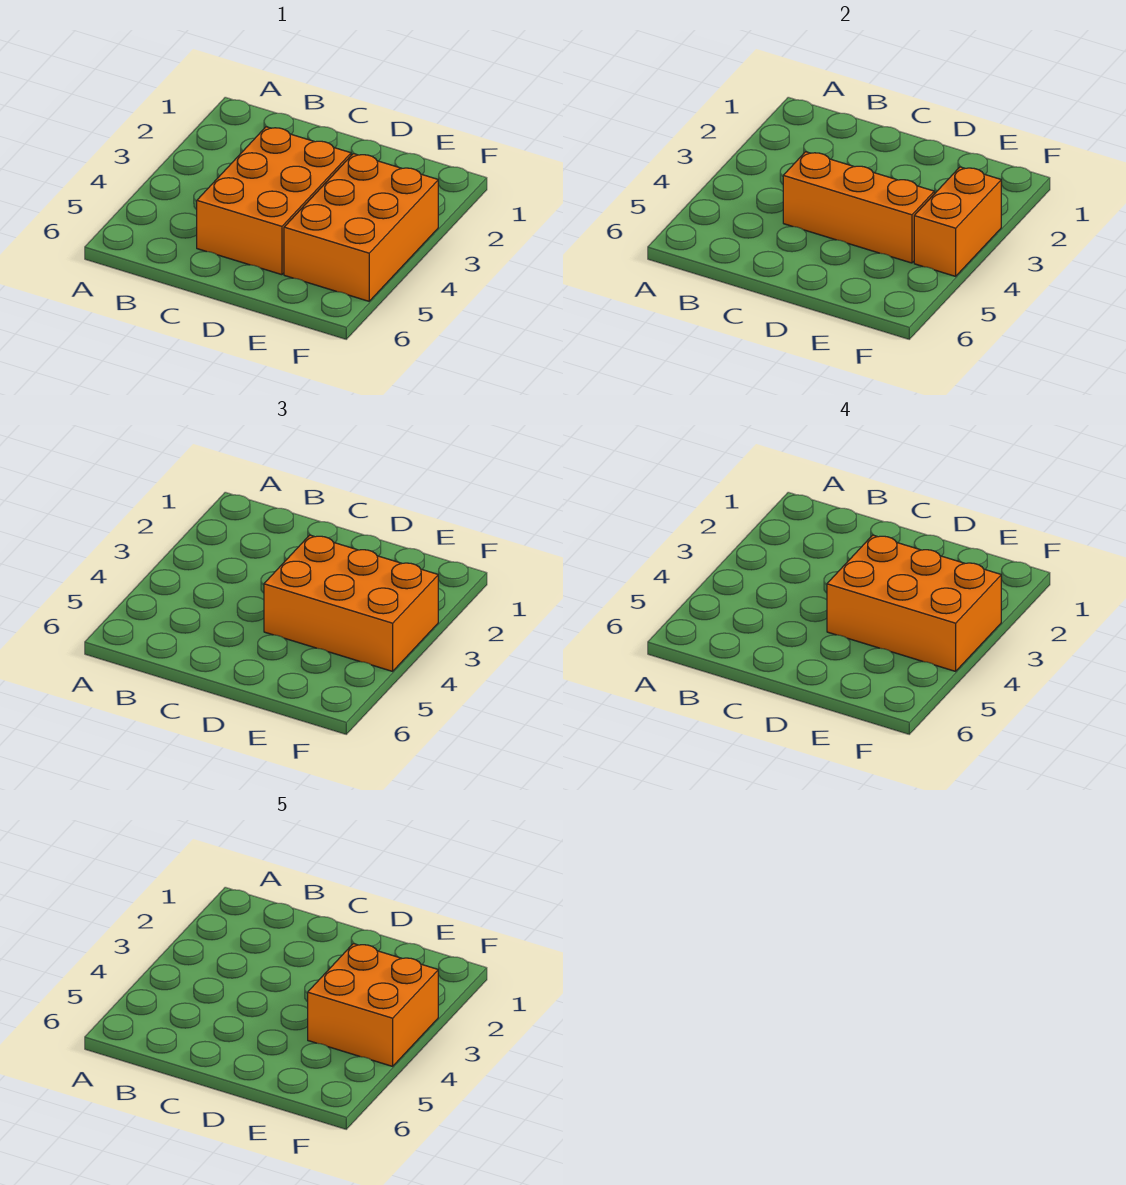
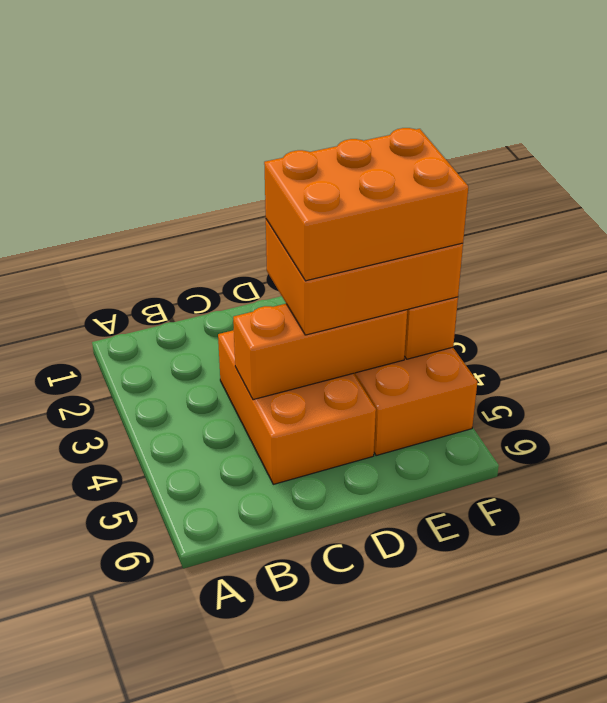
orange brick E3:F4 level 5 -> none

